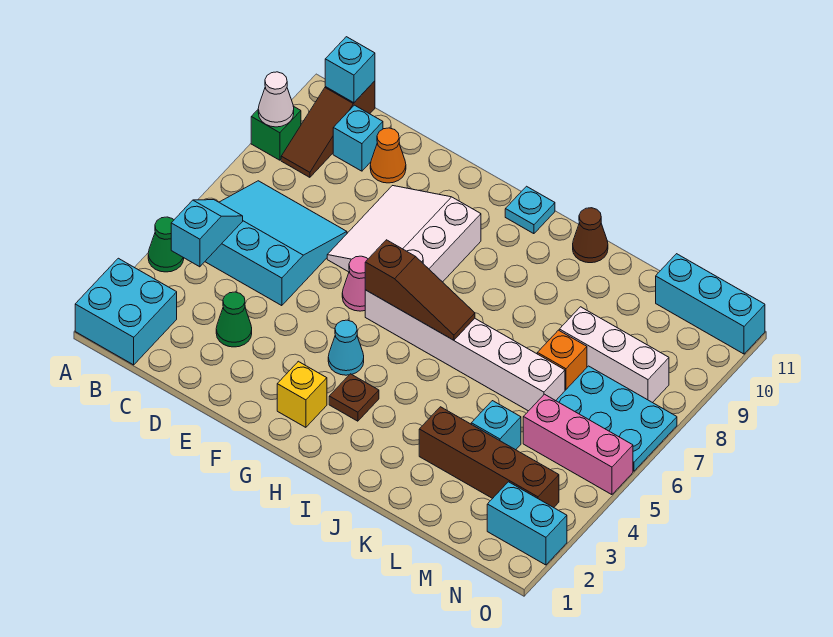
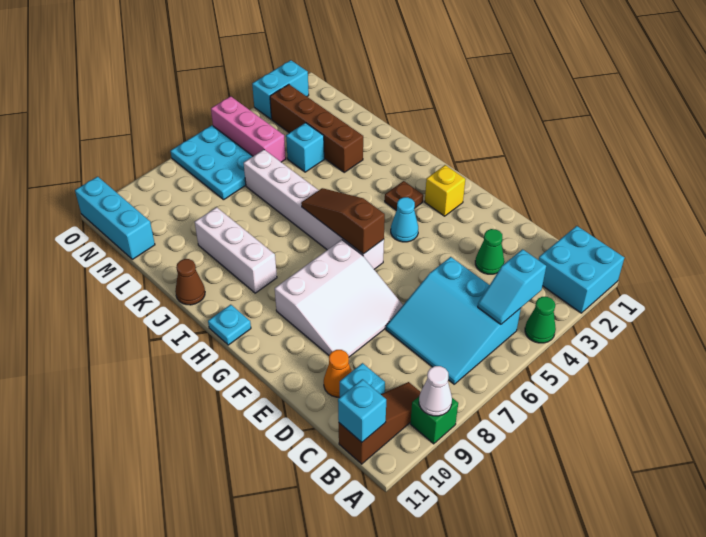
pink cone F6 level 1 -> none
orange brick L7 level 1 -> none
white brick L8:N8 level 1 -> white brick I9:K9 level 1
cyan brick N2:O2 level 1 -> cyan brick O2:O3 level 1

